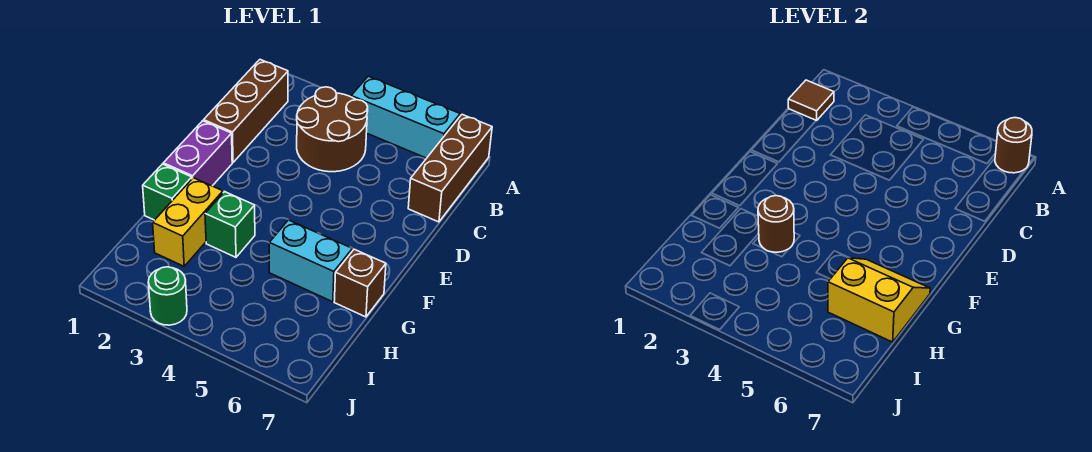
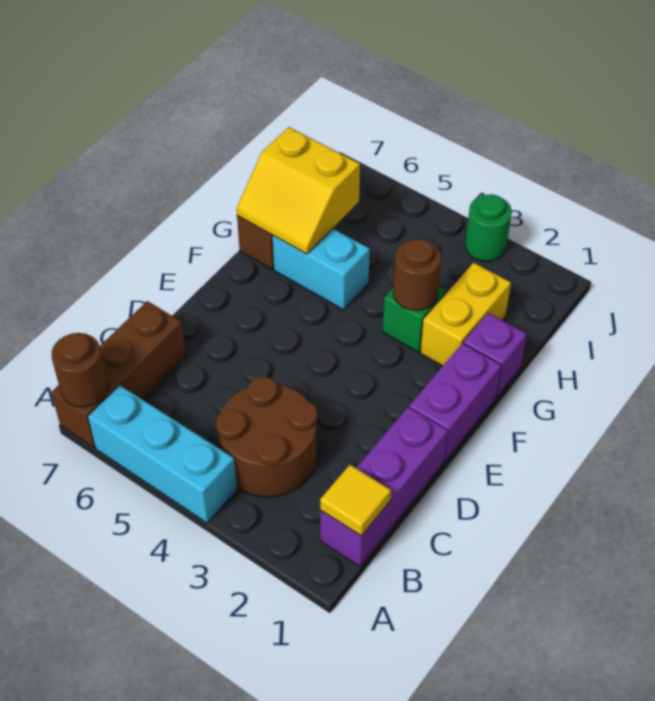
brown brick B1:D1 level 1 -> purple brick B1:D1 level 1
brown tile B1 level 2 -> yellow tile B1 level 2
green brick G1 level 1 -> purple brick G1 level 1

